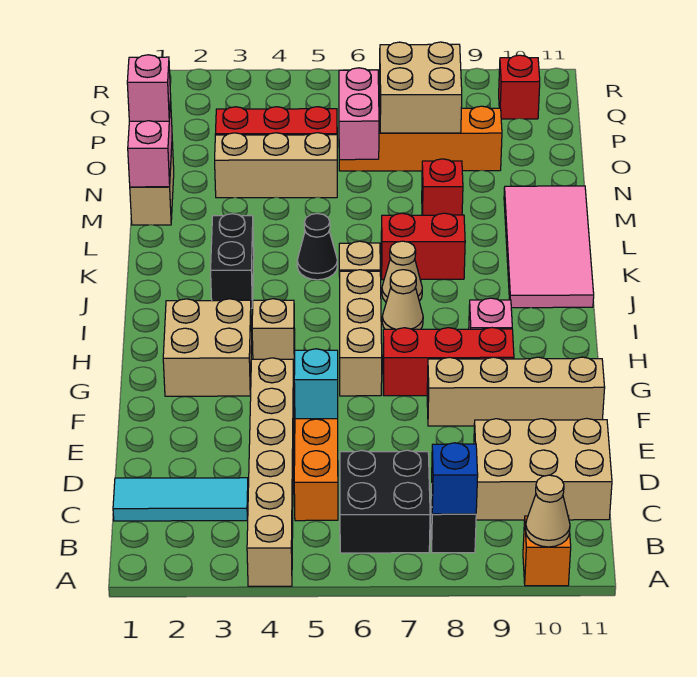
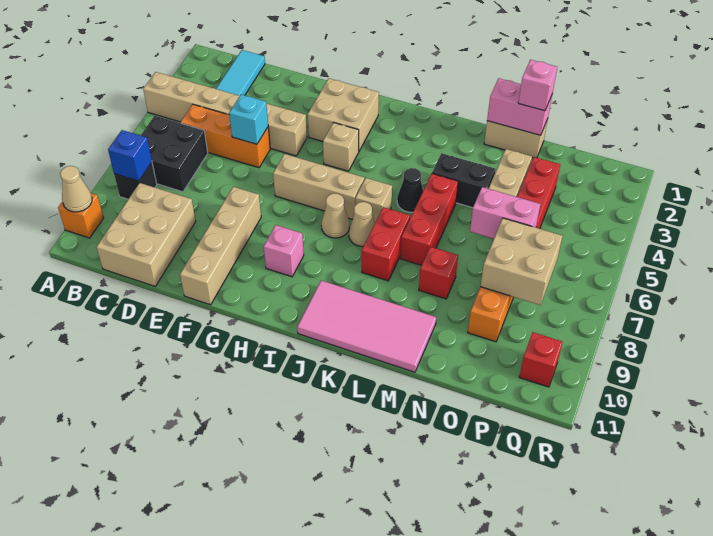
red brick G7:G9 level 1 -> red brick L5:L7 level 1
black brick J3:K3 level 1 -> black brick L4:M4 level 1

